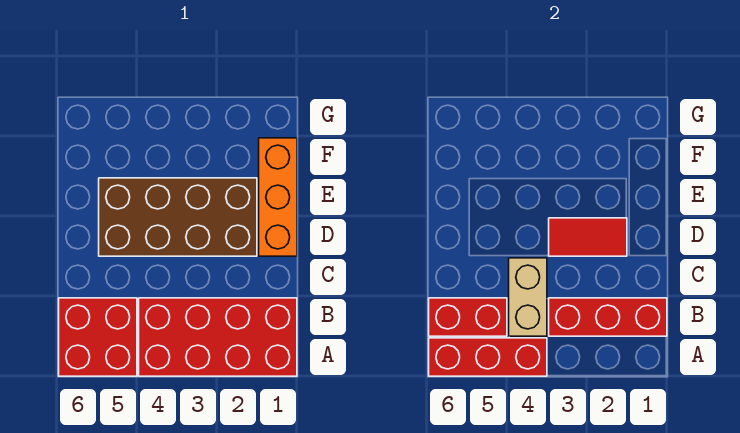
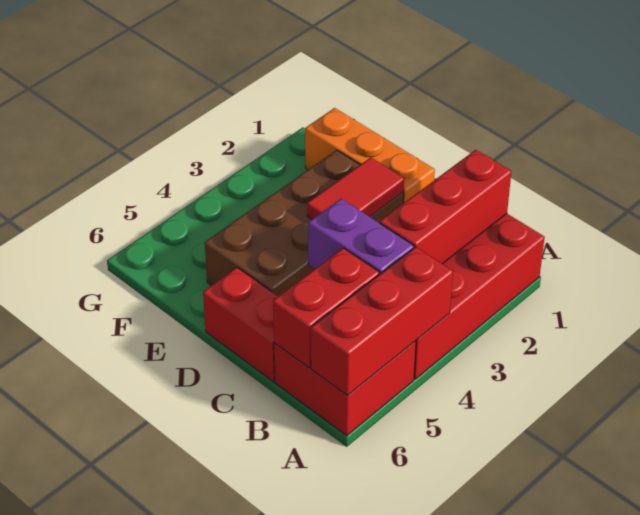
tan brick B4:C4 level 2 -> purple brick B4:C4 level 2
none -> red brick C6:D6 level 1

